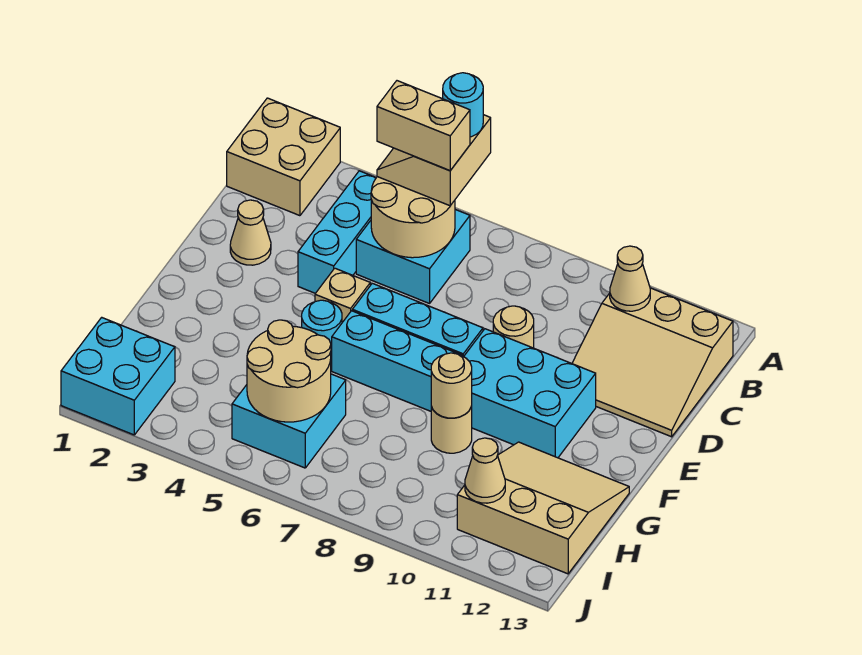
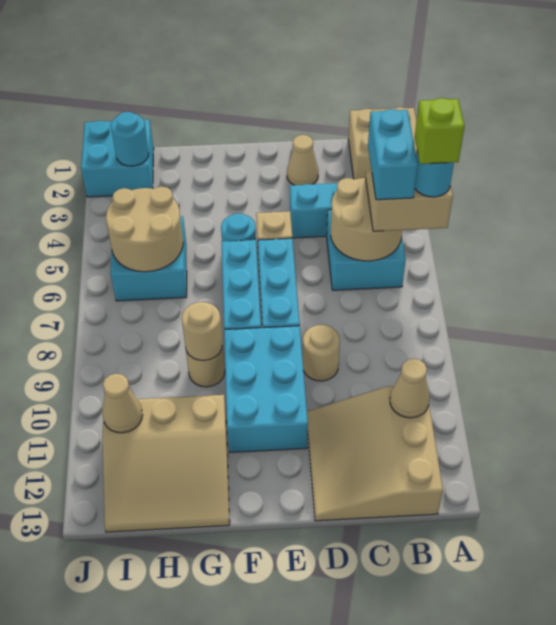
none -> lime brick A6 level 5
tan brick B5:B6 level 4 -> cyan brick B5:B6 level 4
tan slope G11:I13 level 1 top I -> tan slope G11:I13 level 1 top 11
none -> cyan round brick I2 level 2

